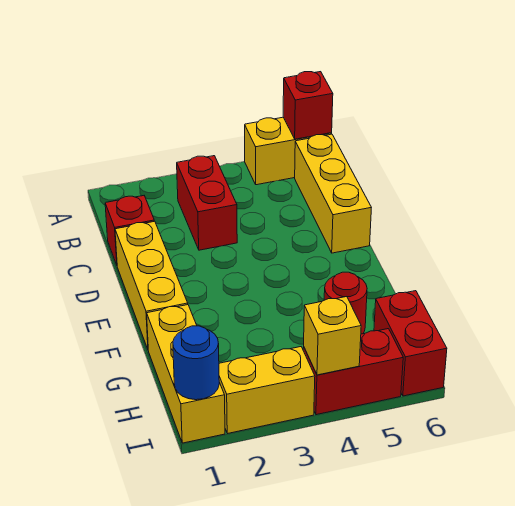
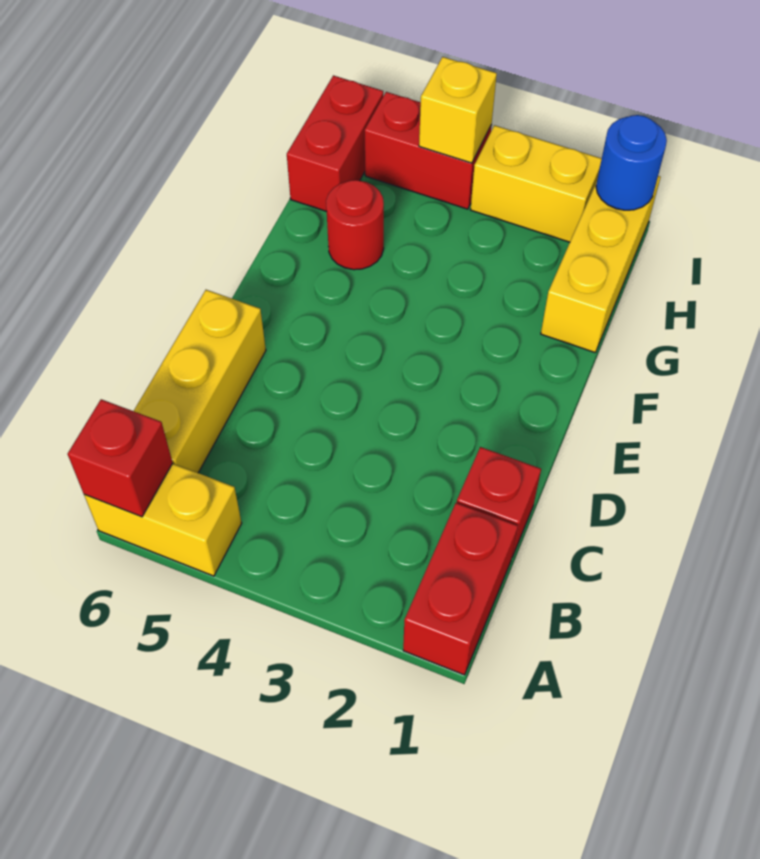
red brick B3:C3 level 1 -> red brick A1:B1 level 1
yellow brick D1:F1 level 1 -> none

